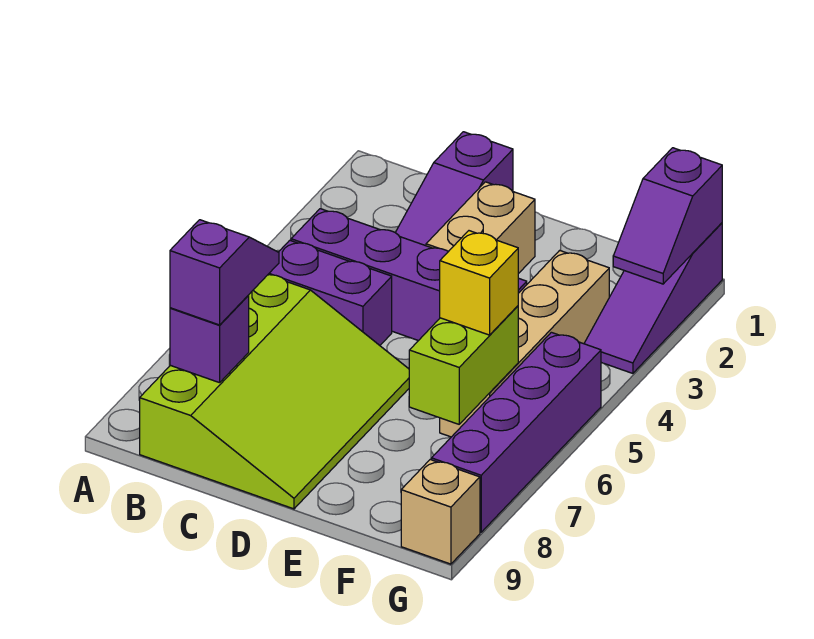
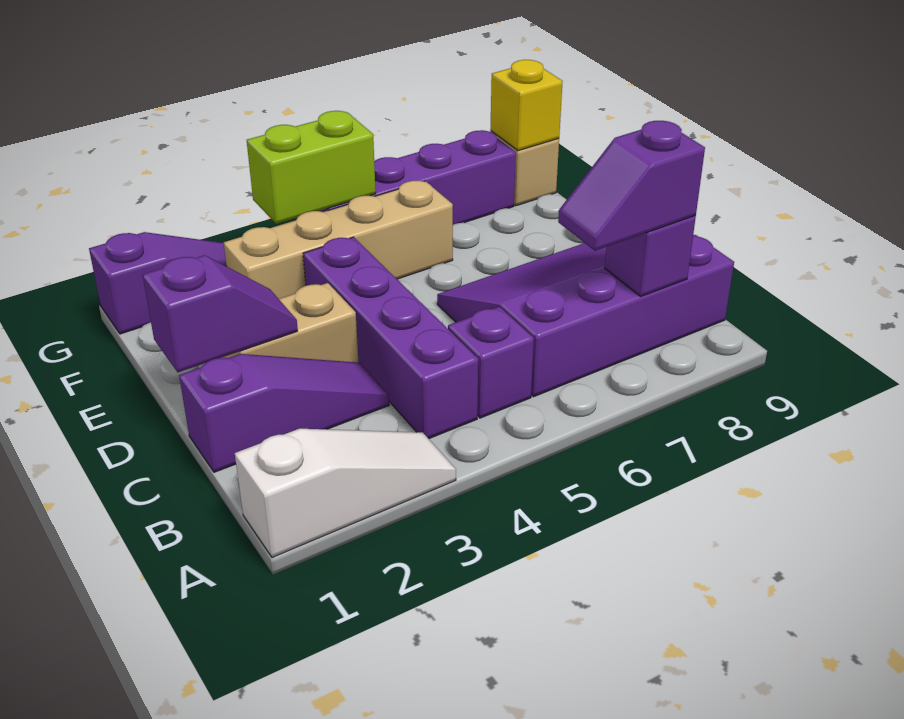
none -> white slope A1:A3 level 1 top 1
purple brick B5:C5 level 1 -> purple brick B5 level 1
lime slope B6:D9 level 1 top B -> purple slope B6:D9 level 1 top B
lime brick F6:F7 level 2 -> lime brick G4:G5 level 2
yellow brick F6 level 3 -> yellow brick G9 level 2
purple slope G1:G2 level 2 top 1 -> purple slope D1:D2 level 2 top 1

